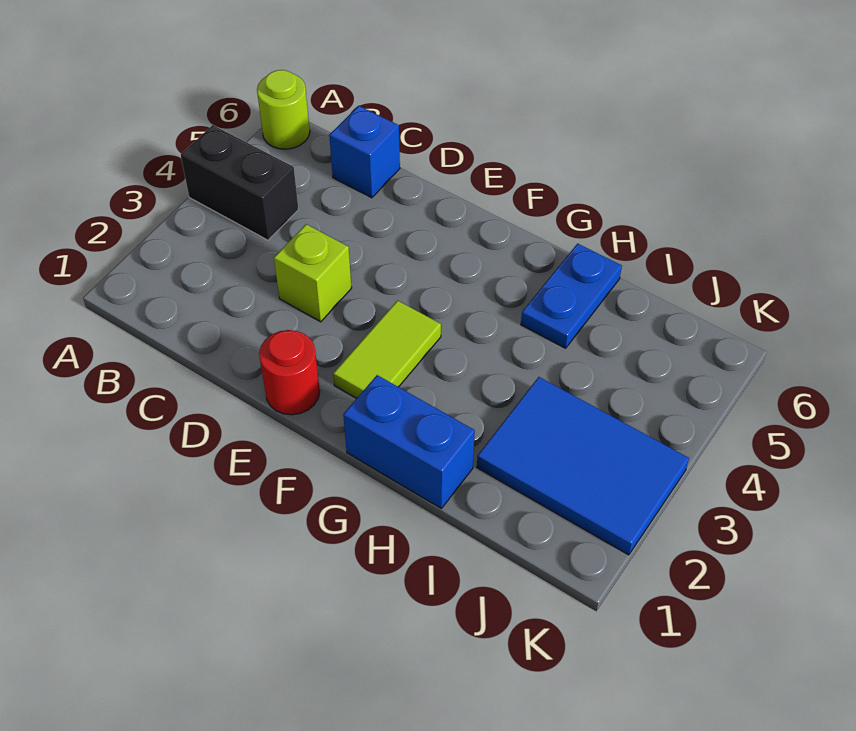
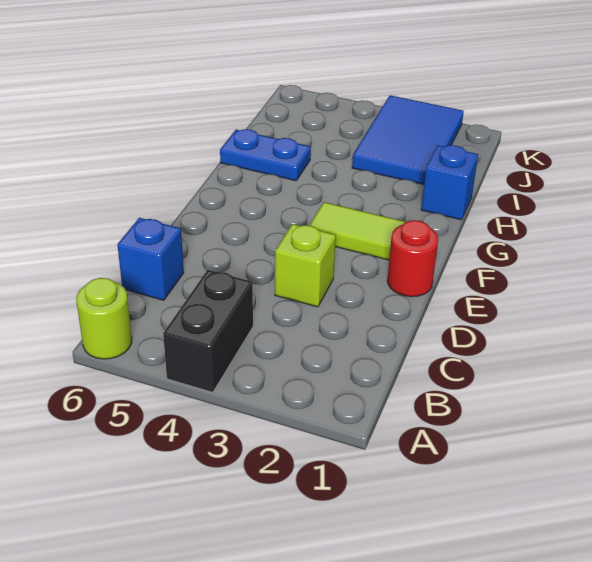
blue brick G1:H1 level 1 -> blue brick H1 level 1

